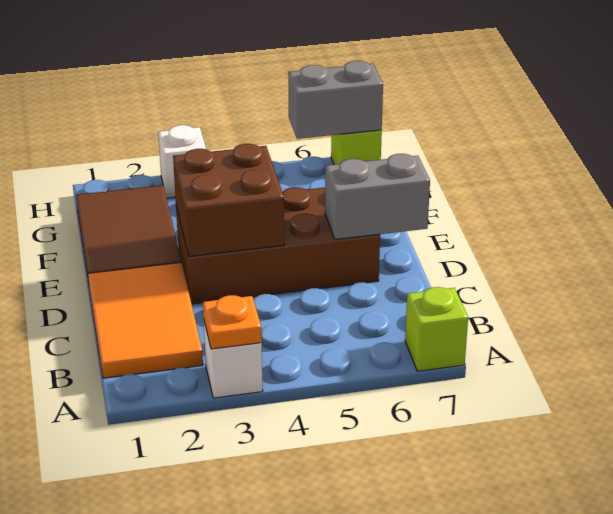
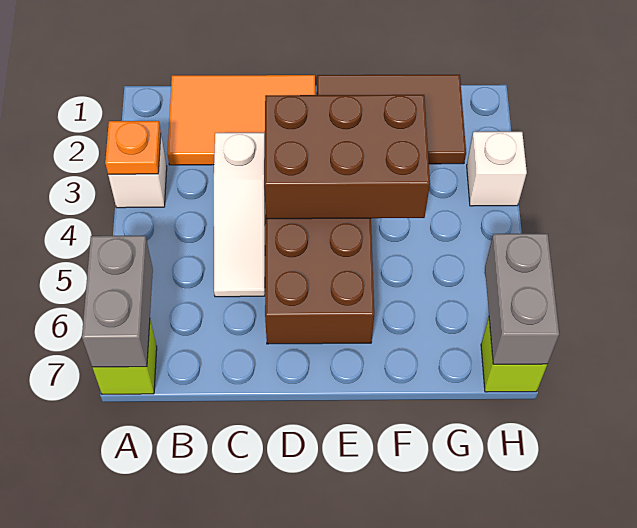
none -> white slope C3:C5 level 1 top 3
brown brick D3:E4 level 2 -> brown brick D3:F4 level 2
grey brick D6:D7 level 2 -> grey brick A6:A7 level 2

